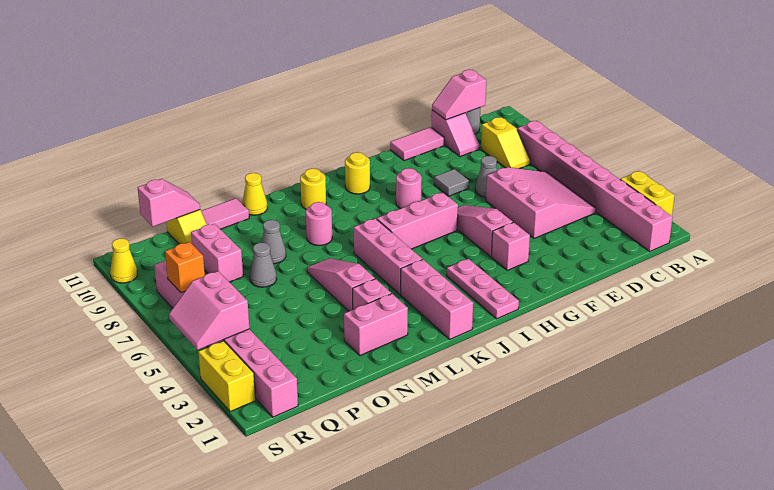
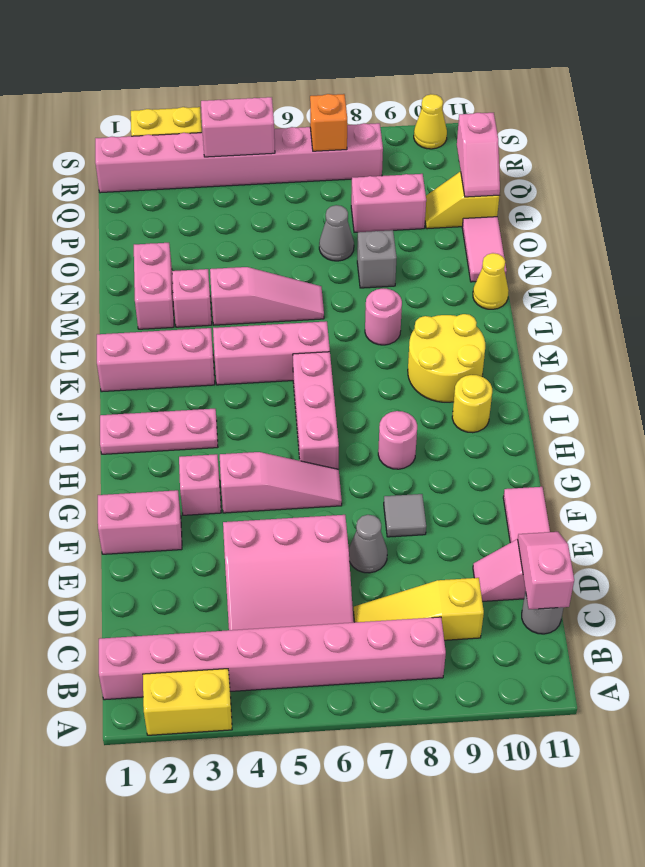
yellow slope C8:C9 level 1 top 9 -> yellow slope C7:C9 level 1 top 9
none -> pink brick F1:F2 level 1
yellow round brick K10 level 1 -> yellow round brick J9:K10 level 1
grey cone N8 level 1 -> grey brick N8 level 1

